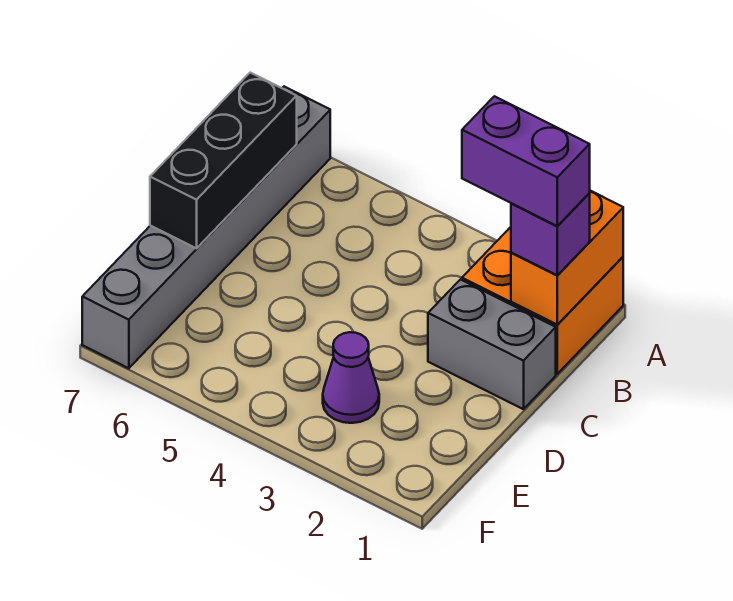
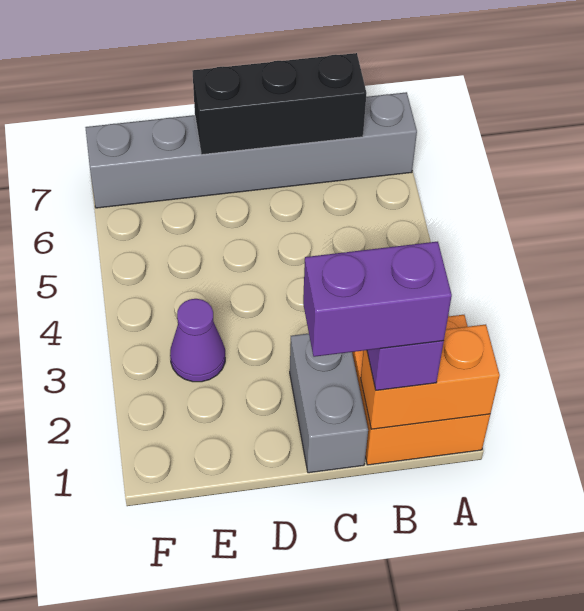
purple brick B1:B2 level 4 -> purple brick B1:C1 level 4

